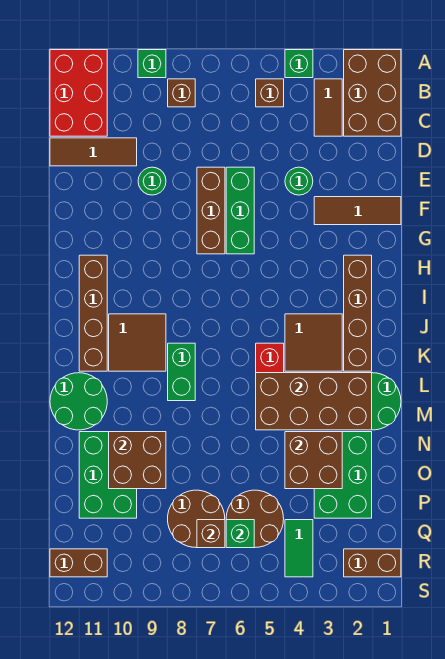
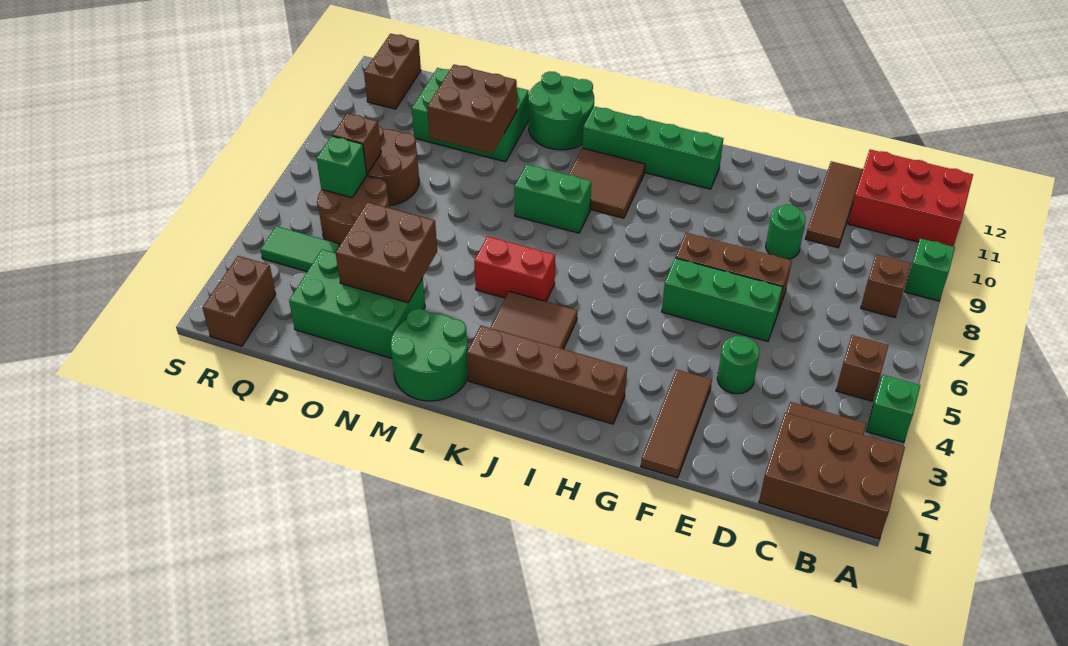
brown brick H11:K11 level 1 -> green brick H11:K11 level 1
brown brick L2:M5 level 2 -> none

